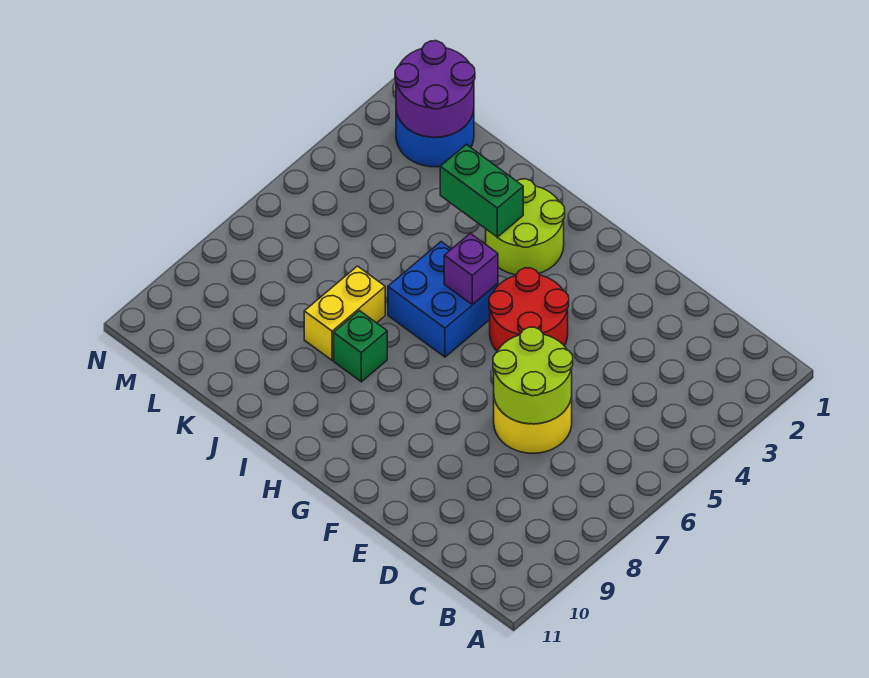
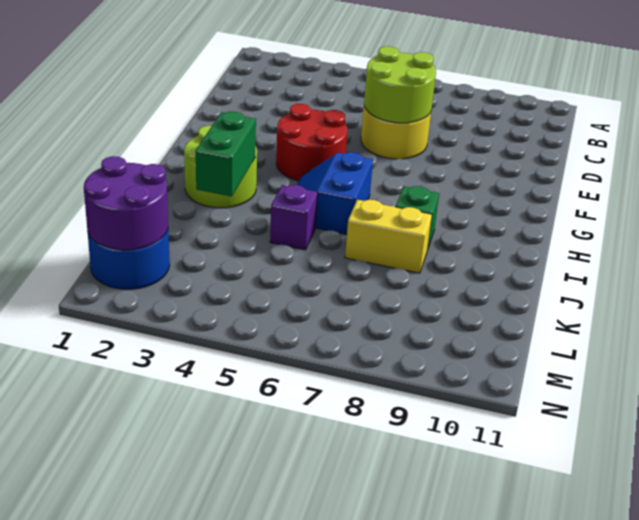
blue brick H5:I6 level 1 -> blue slope H5:I6 level 1 top 6
purple brick H5 level 2 -> purple brick J5 level 1

